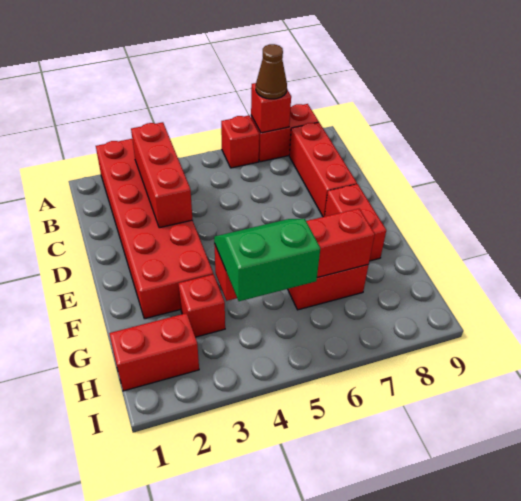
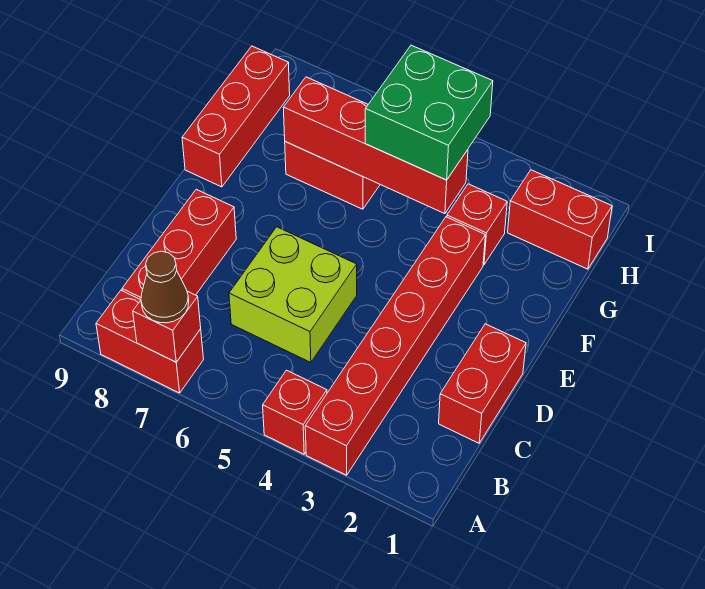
red brick A2:F3 level 1 -> red brick A3:F3 level 1
red brick A6 level 1 -> red brick A4 level 1
red brick B3:D3 level 2 -> red brick F9:H9 level 1
none -> lime brick C5:D6 level 1
red brick E8:F8 level 1 -> red brick C1:D1 level 1
green slope G4:H5 level 3 top H -> green brick G4:H5 level 3

